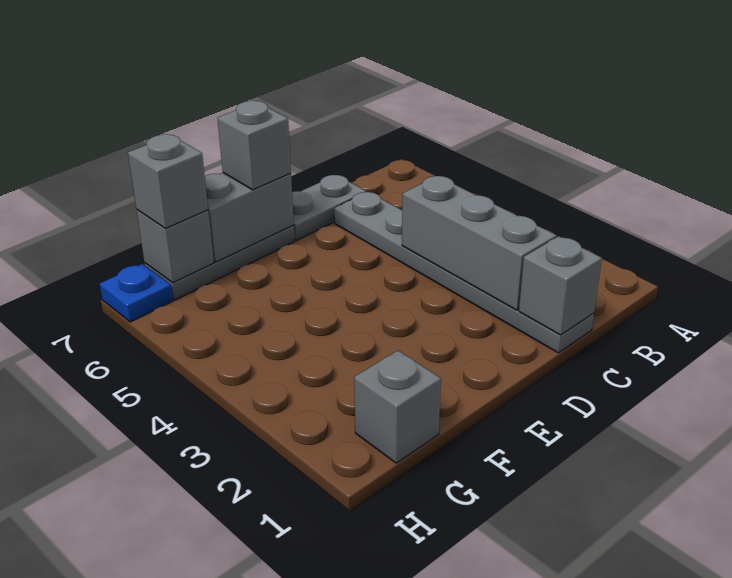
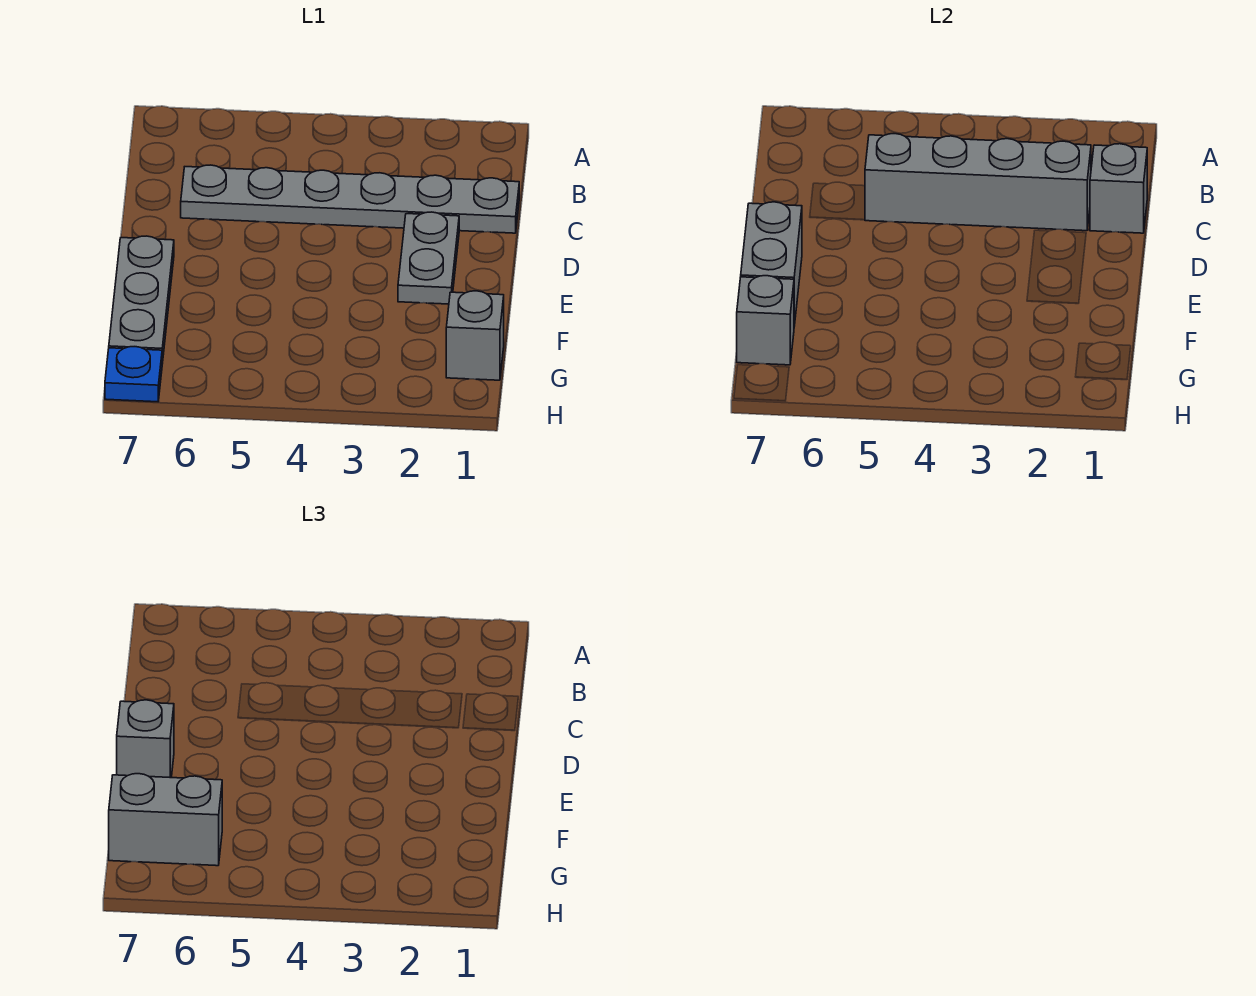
grey brick C2:C4 level 2 -> grey brick C2:C5 level 2
grey plate C7:D7 level 1 -> grey plate D2:E2 level 1
grey brick G7 level 3 -> grey brick G6:G7 level 3

